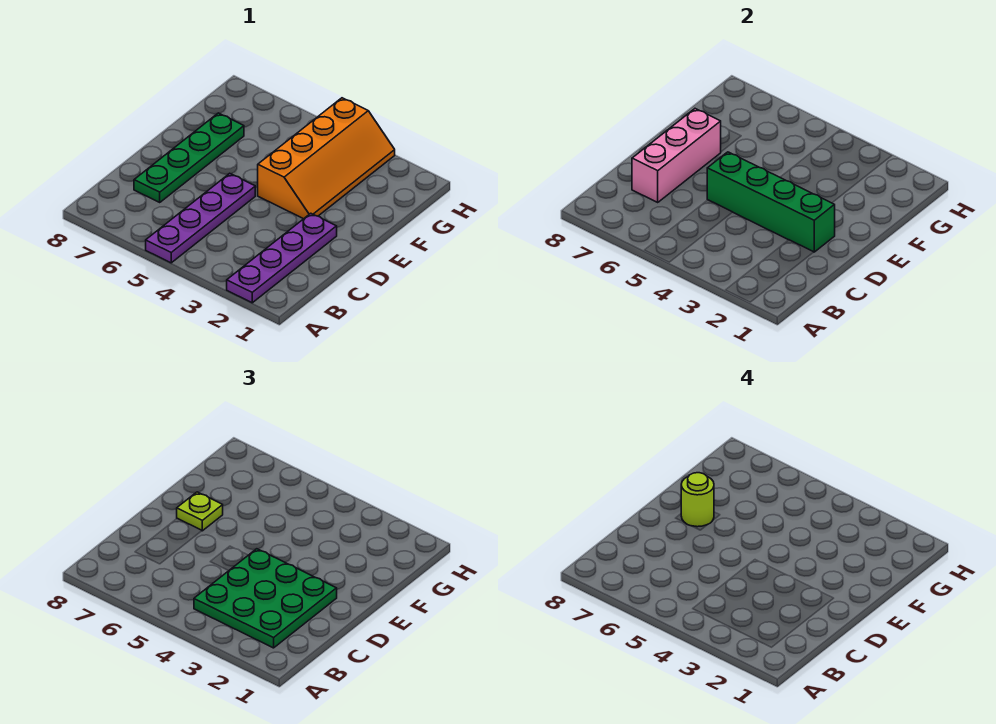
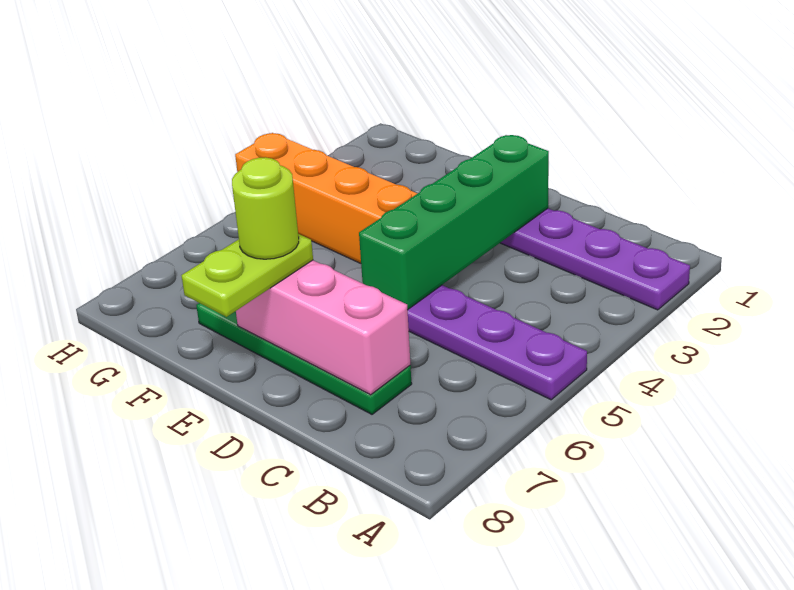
green plate B2:D4 level 3 -> none
lime plate E7 level 3 -> lime plate E7:E8 level 3

